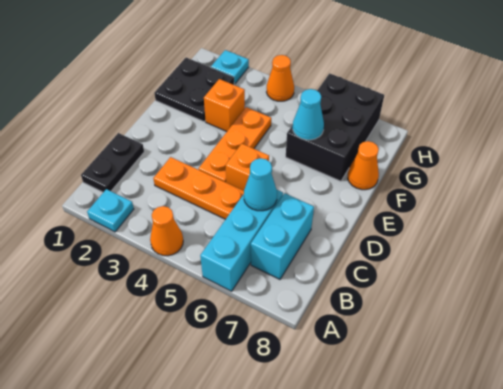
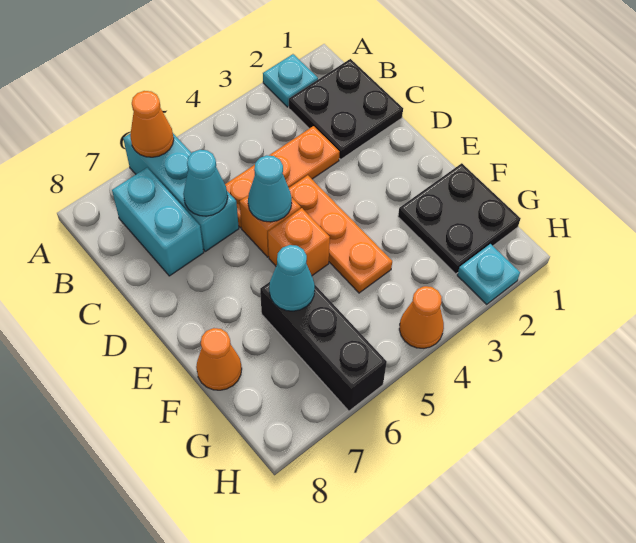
orange cone A4 level 1 -> orange cone A6 level 2
black plate B1:C1 level 1 -> black plate B1:C2 level 1
none -> cyan cone D5 level 2
orange brick F3 level 1 -> orange brick E5 level 1
black brick F6:H7 level 1 -> black brick F6:H6 level 1

